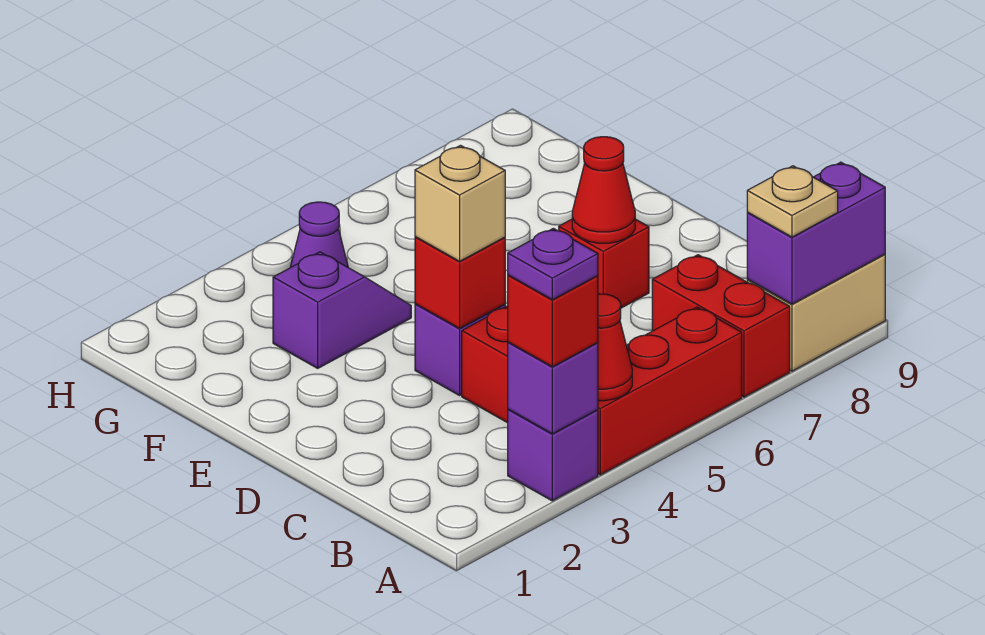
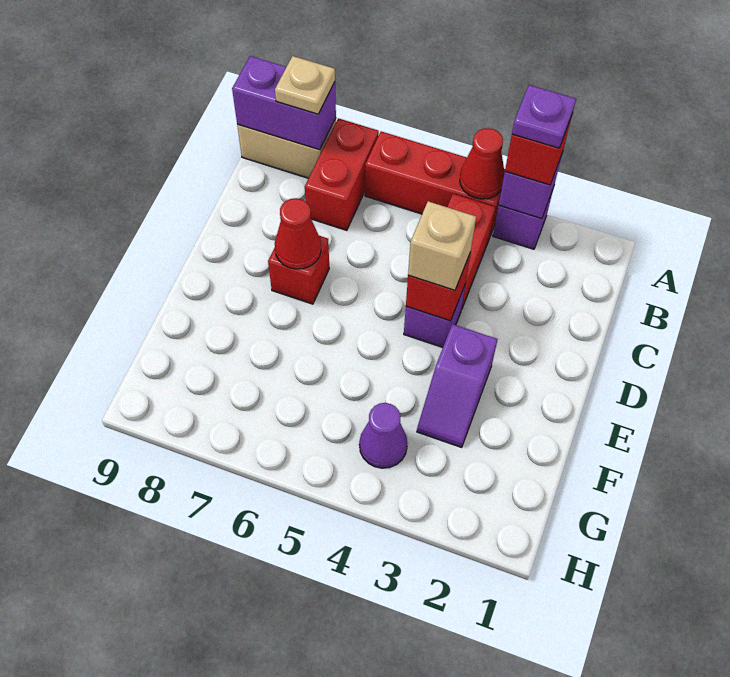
purple slope F3:F4 level 1 top 3 -> purple slope E3:F3 level 1 top E

